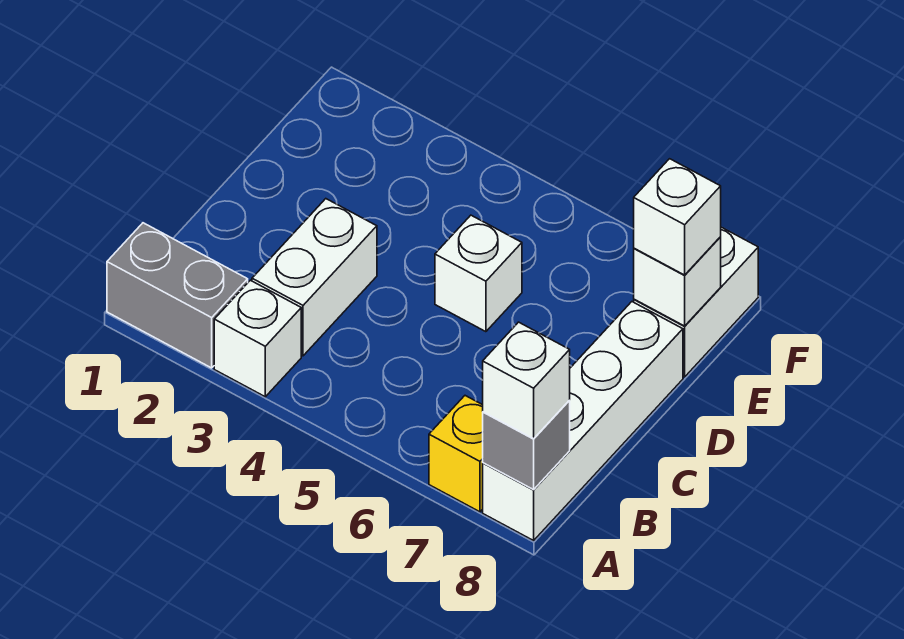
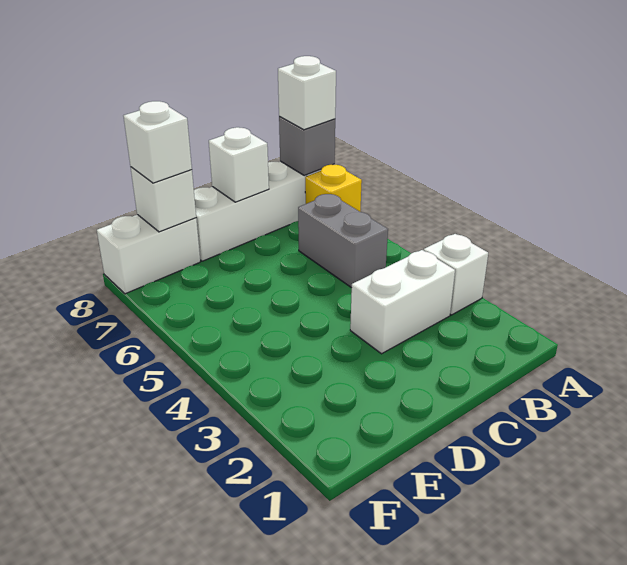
grey brick A1:A2 level 1 -> grey brick B5:B6 level 1
white brick D5 level 1 -> white brick C8 level 2

